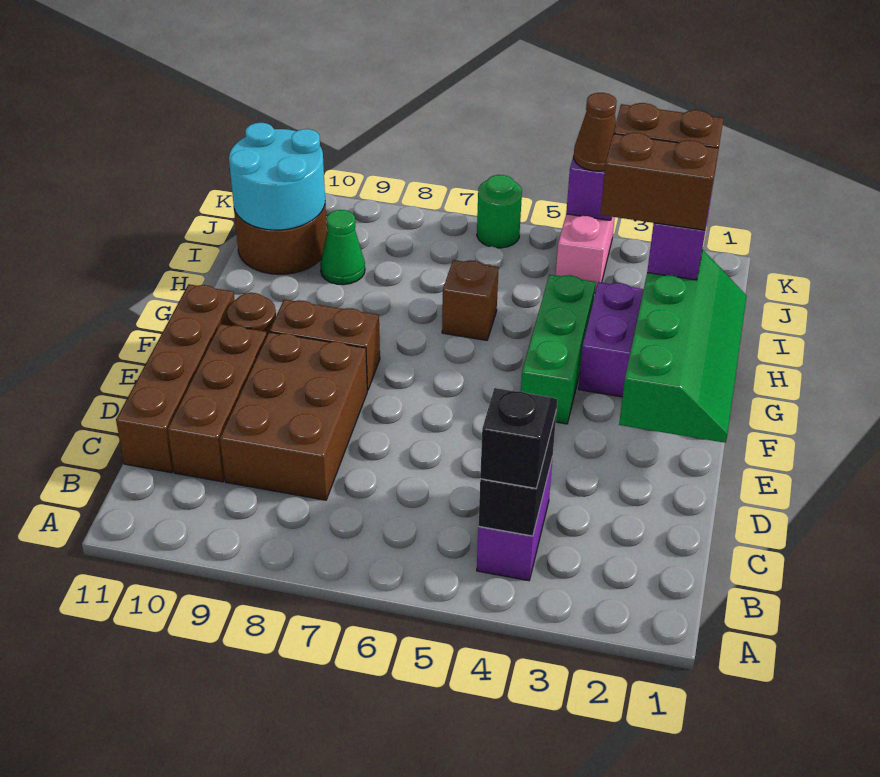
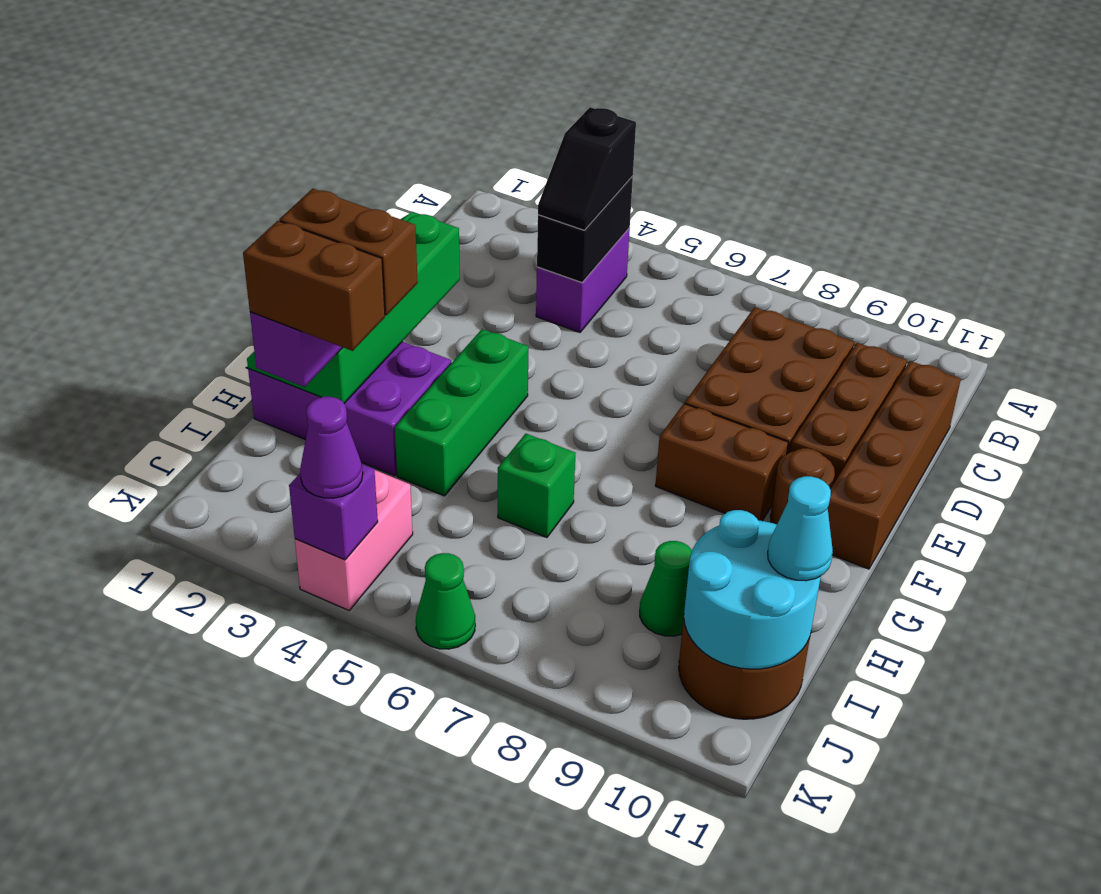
brown brick H6 level 1 -> green brick H6 level 1
none -> cyan cone I11 level 3
brown cone K4 level 3 -> purple cone K4 level 3
green round brick K6 level 1 -> green cone K6 level 1

